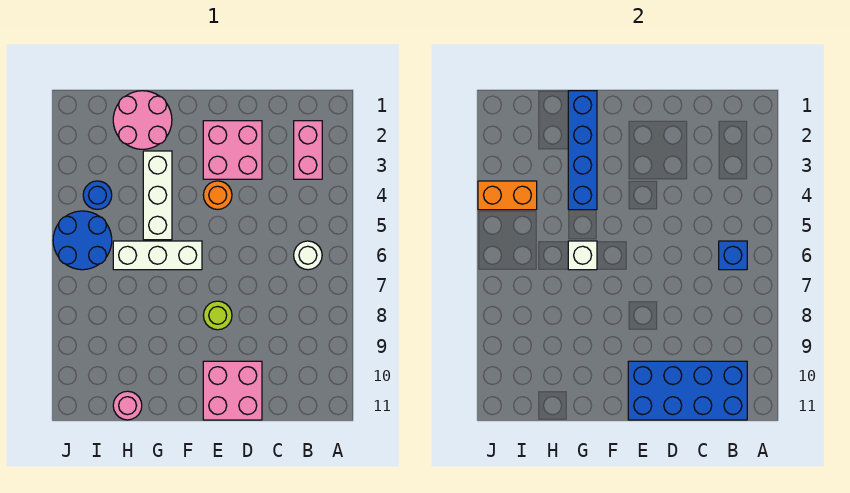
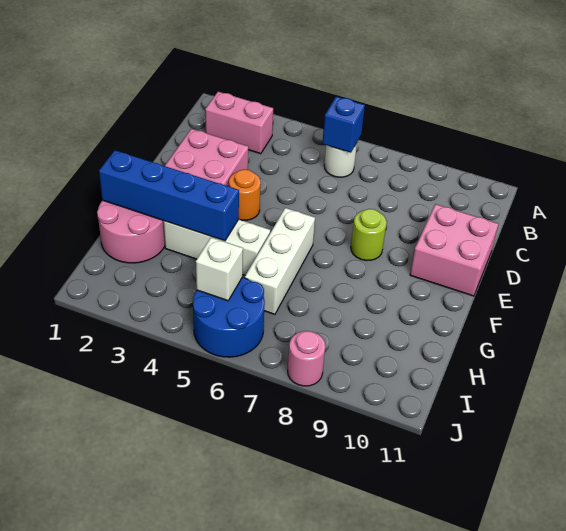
blue brick B10:E11 level 2 -> none
white brick G6 level 2 -> white brick I5 level 2
pink round brick H11 level 1 -> pink round brick J8 level 1
blue round brick I4 level 1 -> none
orange brick I4:J4 level 2 -> none

